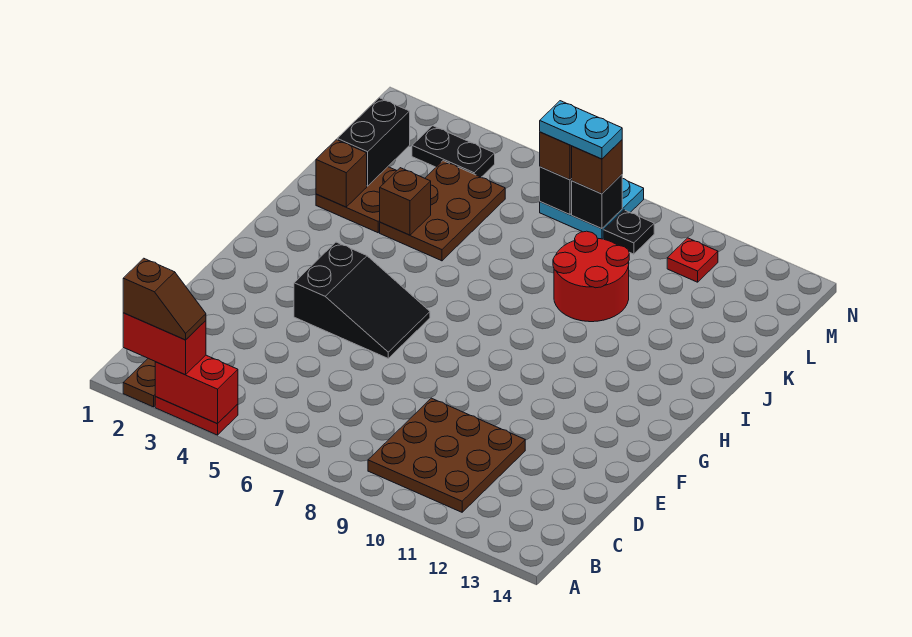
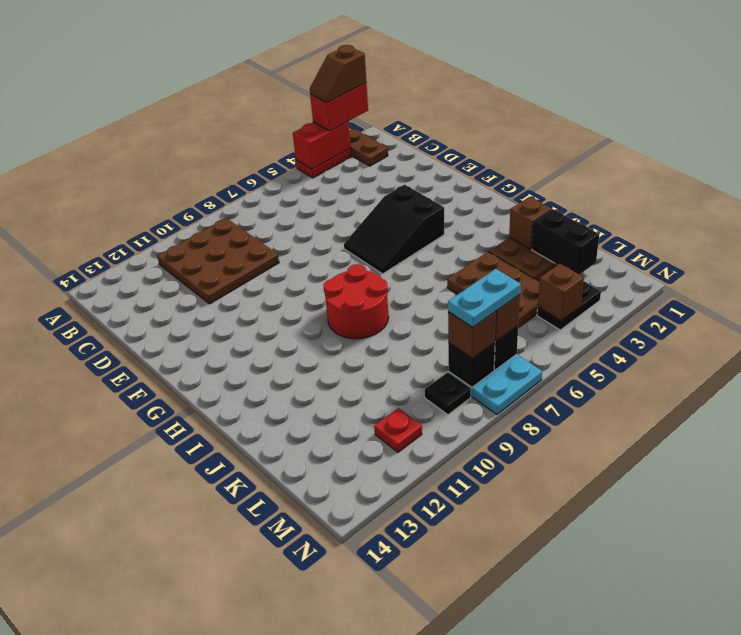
brown brick J4 level 2 -> brown brick M4 level 2
red round brick J9:K10 level 1 -> red round brick H8:I9 level 1

